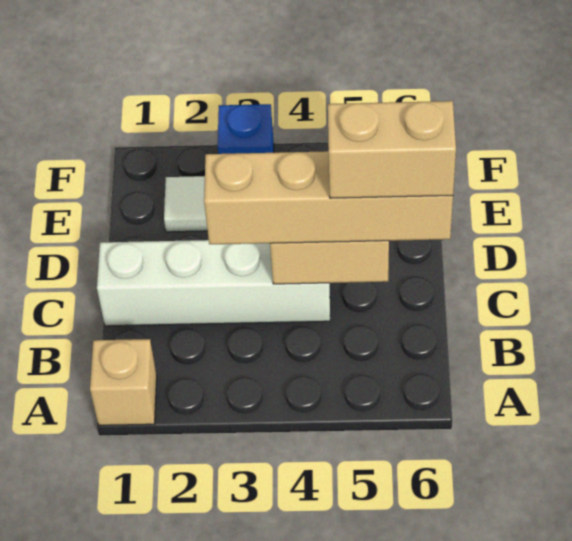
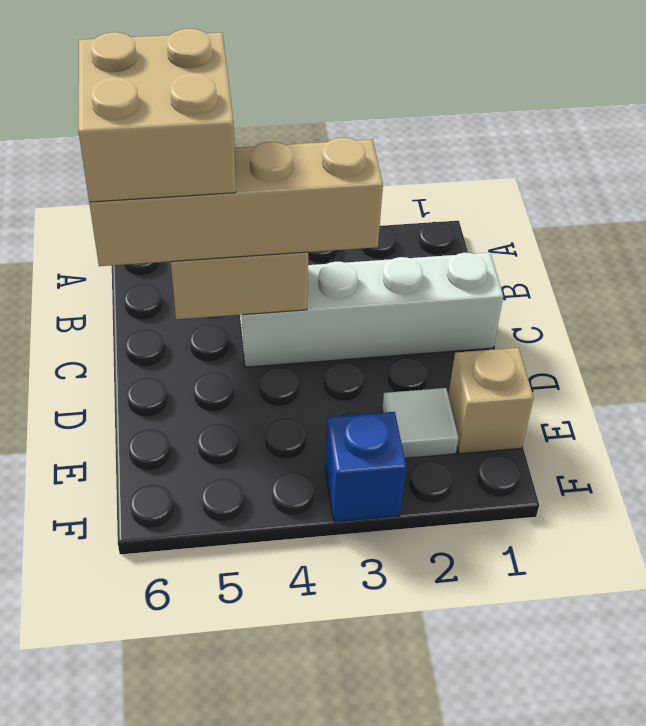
tan brick A1 level 1 -> tan brick E1 level 1
tan brick C5:C6 level 4 -> tan brick B5:C6 level 4

